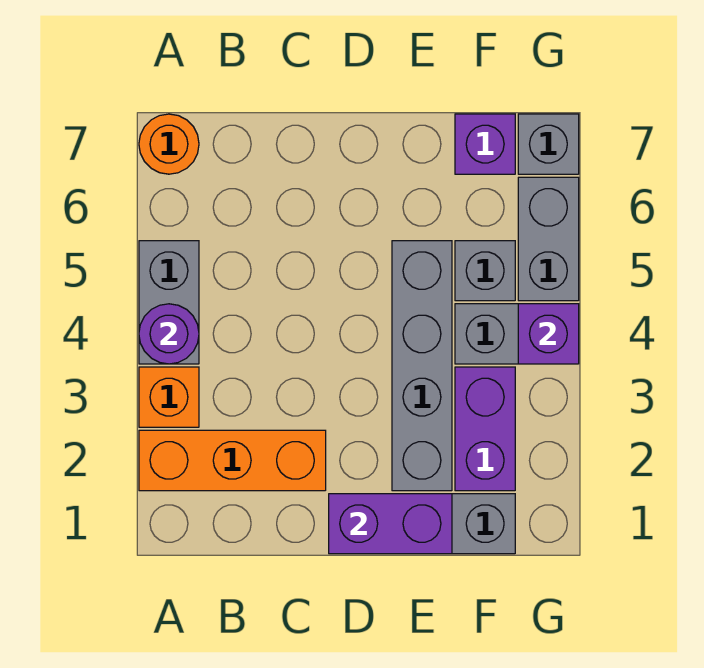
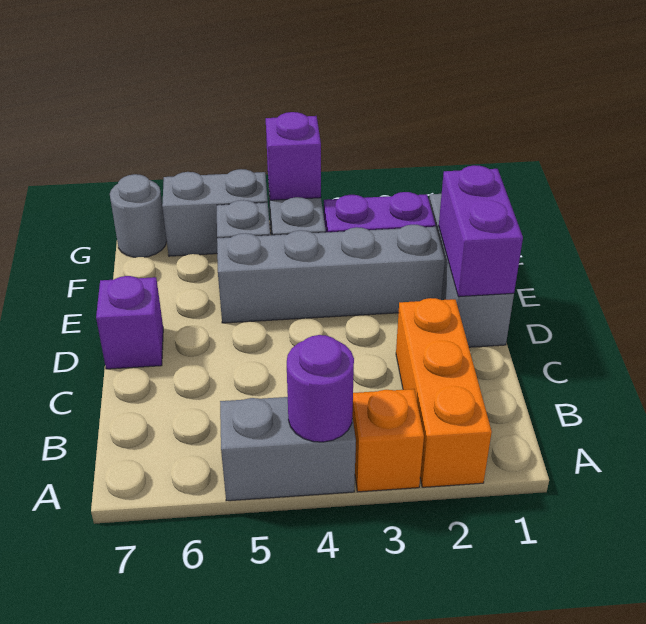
orange round brick A7 level 1 -> none
purple brick F7 level 1 -> purple brick D7 level 1
grey brick G7 level 1 -> grey round brick G7 level 1

